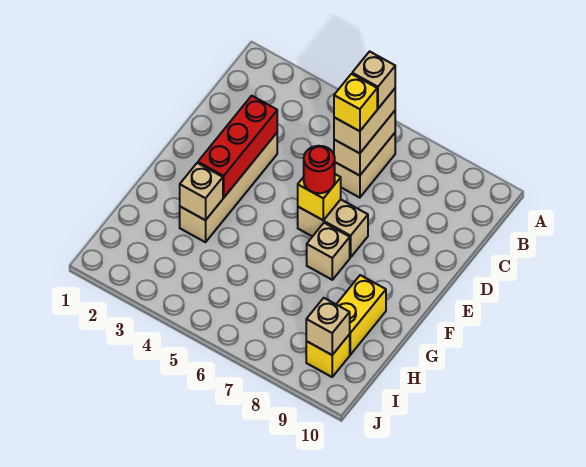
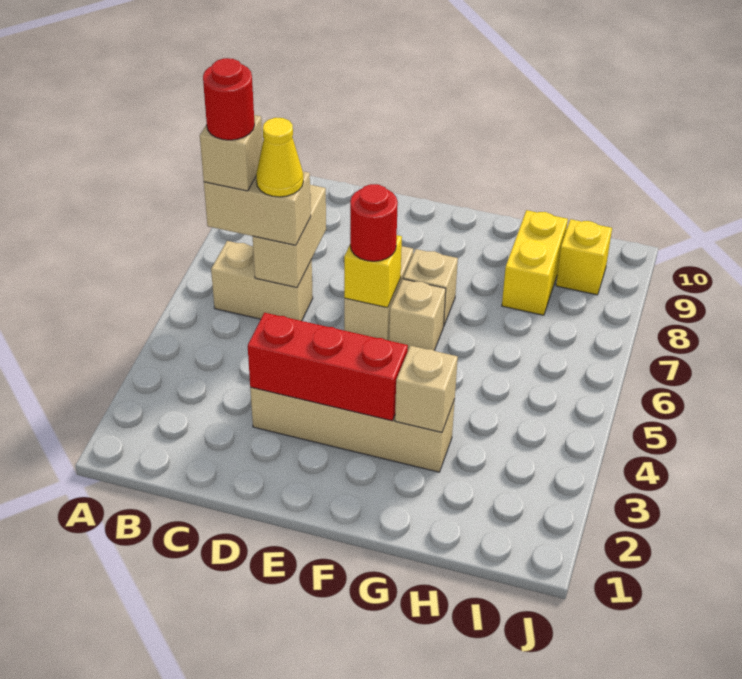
tan brick B6:C6 level 2 -> tan brick C6:C7 level 2
none -> red round brick B6 level 5
yellow brick C6 level 4 -> yellow cone C6 level 4
yellow brick G9:H9 level 1 -> yellow brick H8:H9 level 1
tan brick I9 level 2 -> tan brick F6 level 1

